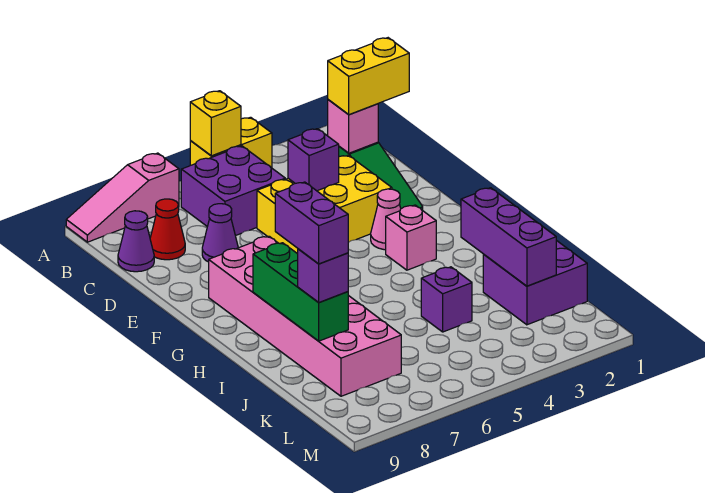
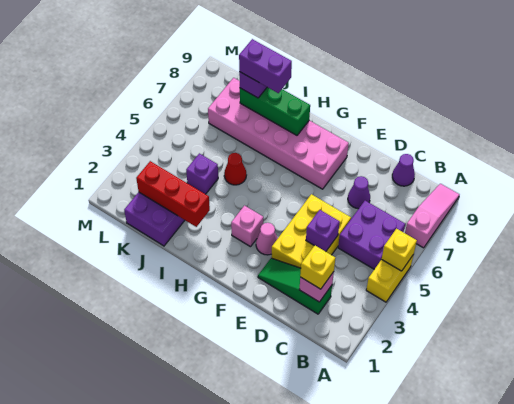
yellow brick C1:C2 level 3 -> yellow brick C2 level 3
red cone C8 level 1 -> red cone I5 level 1
purple brick I2:K2 level 2 -> red brick I2:K2 level 2

